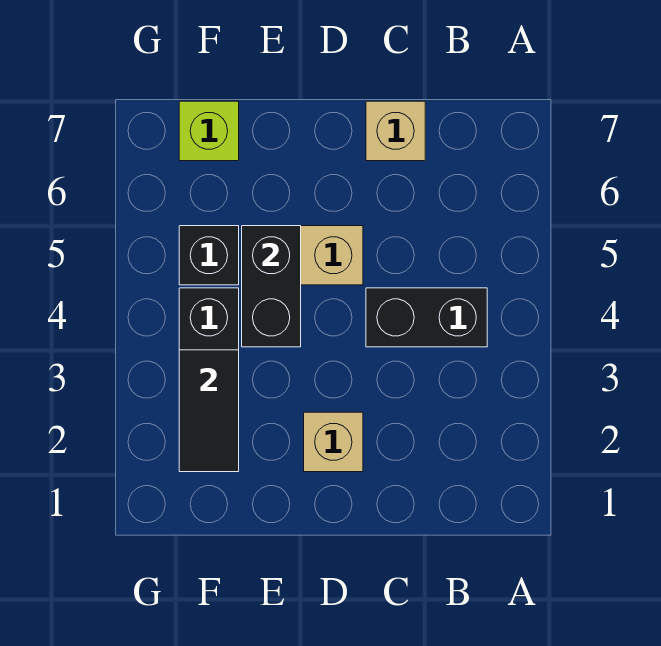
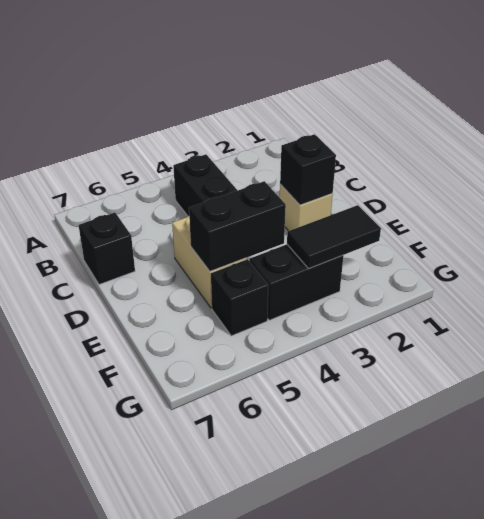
tan brick C7 level 1 -> black brick C7 level 1
none -> black brick D2 level 2
lime brick F7 level 1 -> none

